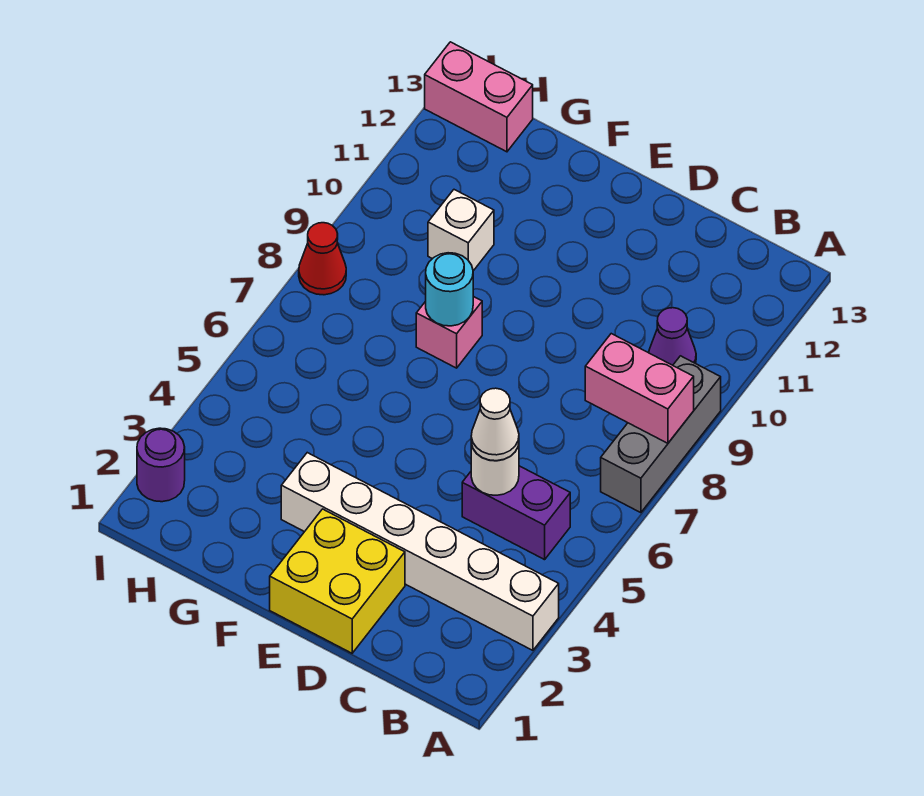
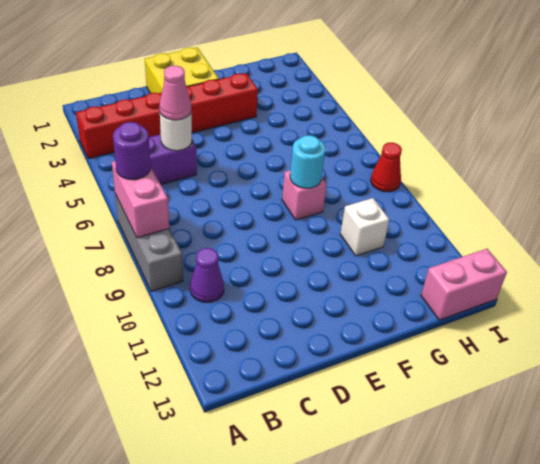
white brick A3:F3 level 1 -> red brick A3:F3 level 1
pink brick A8:B8 level 2 -> pink brick A7:A8 level 2
white cone C5 level 3 -> pink cone C5 level 3
purple round brick I2 level 1 -> purple round brick A7 level 3

